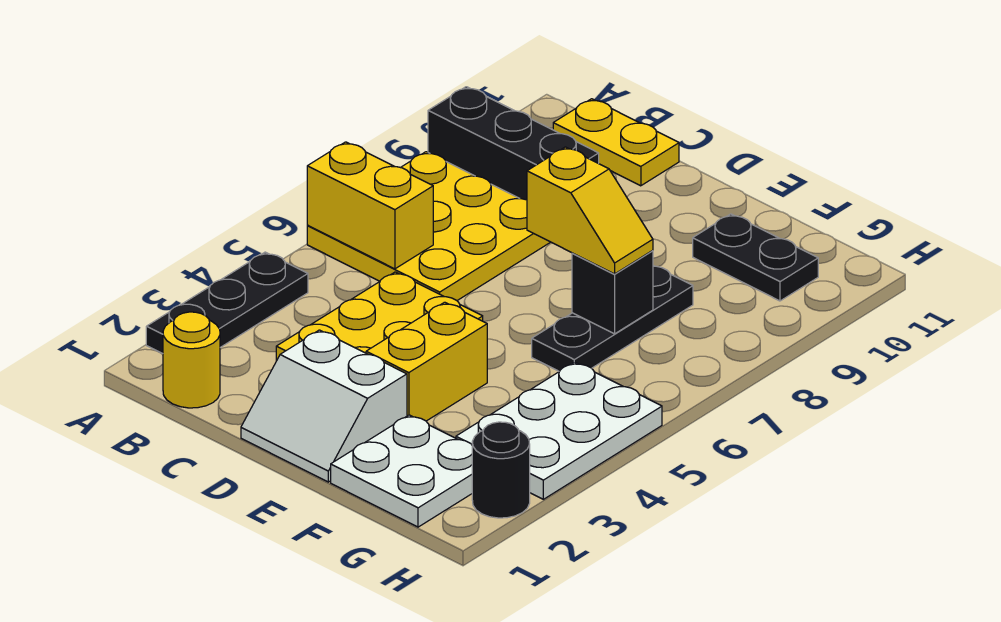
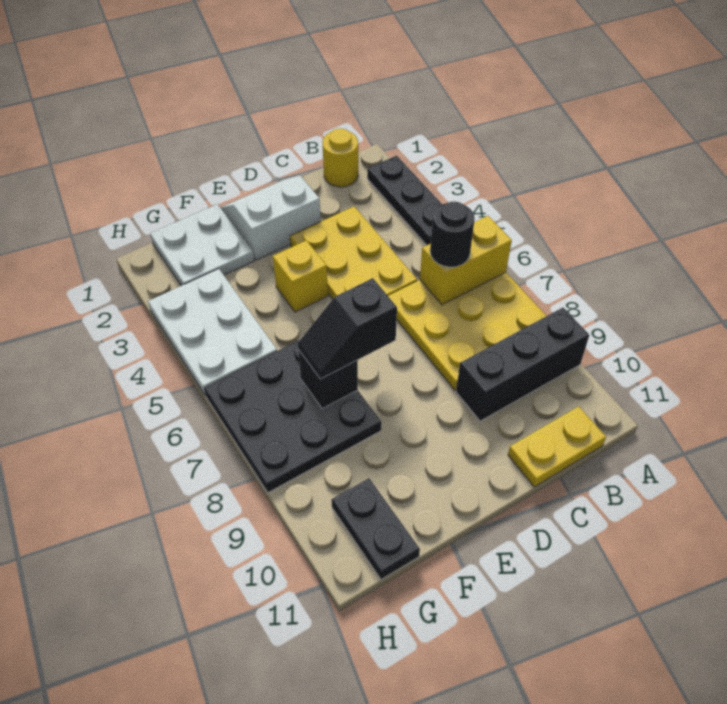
yellow brick E3:E4 level 1 -> yellow brick E4 level 1
yellow slope E7:F7 level 3 top E -> black slope E7:F7 level 3 top E
black plate F6:F8 level 1 -> black plate F6:H8 level 1
black plate F10:G10 level 1 -> black plate G10:G11 level 1
black round brick H2 level 1 -> black round brick B6 level 3

